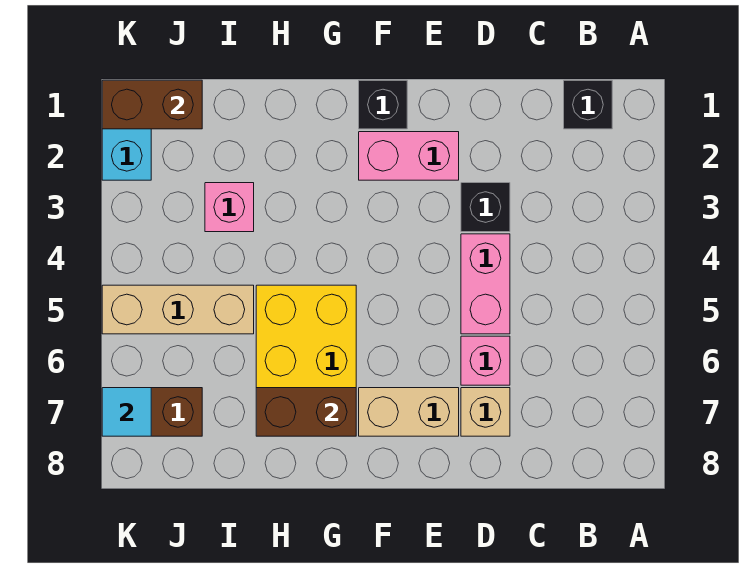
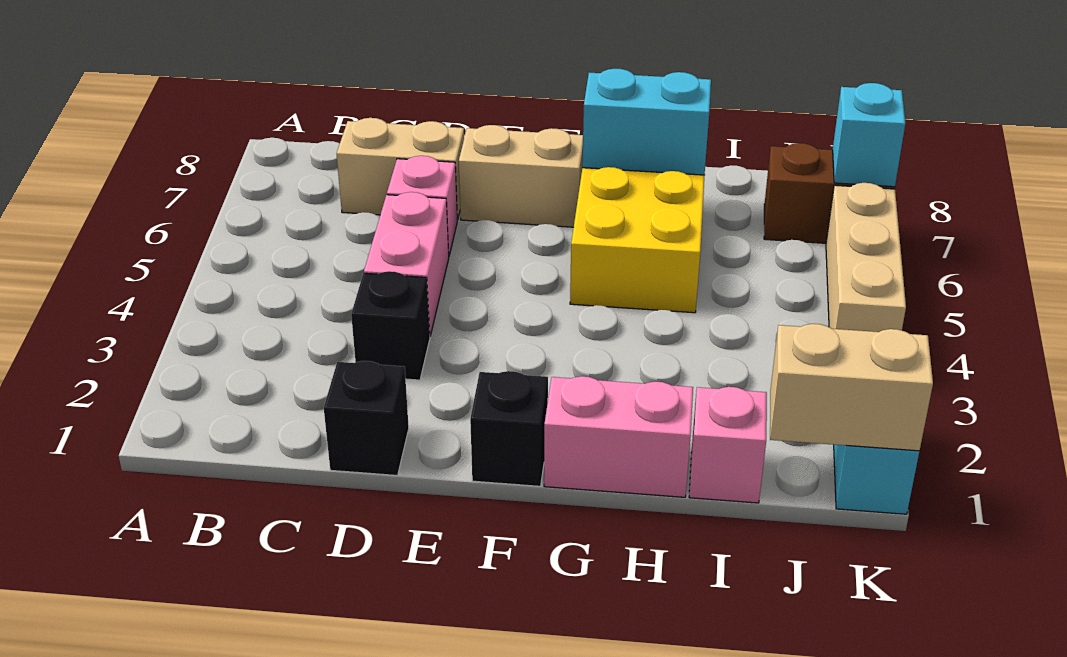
black brick B1 level 1 -> black brick D1 level 1
tan brick D7 level 1 -> tan brick C7:D7 level 1
pink brick E2:F2 level 1 -> pink brick G1:H1 level 1
brown brick G7:H7 level 2 -> cyan brick G7:H7 level 2
pink brick I3 level 1 -> pink brick I1 level 1
tan brick I5:K5 level 1 -> tan brick K4:K6 level 1
brown brick J1:K1 level 2 -> tan brick J1:K1 level 2
cyan tile K7 level 2 -> cyan brick K7 level 2

